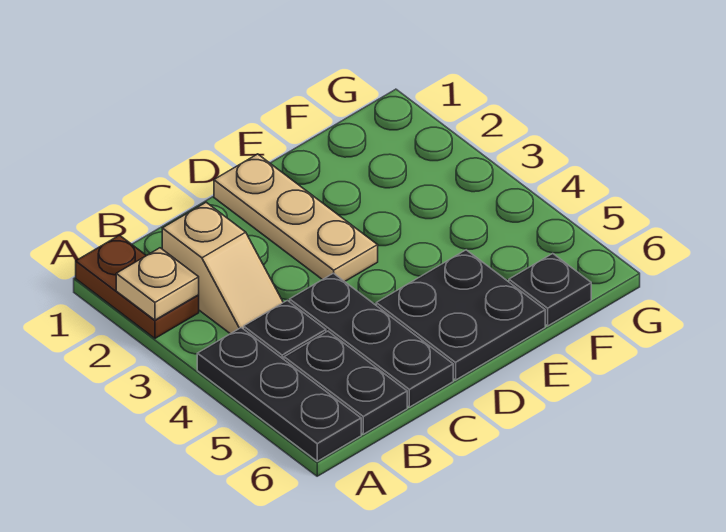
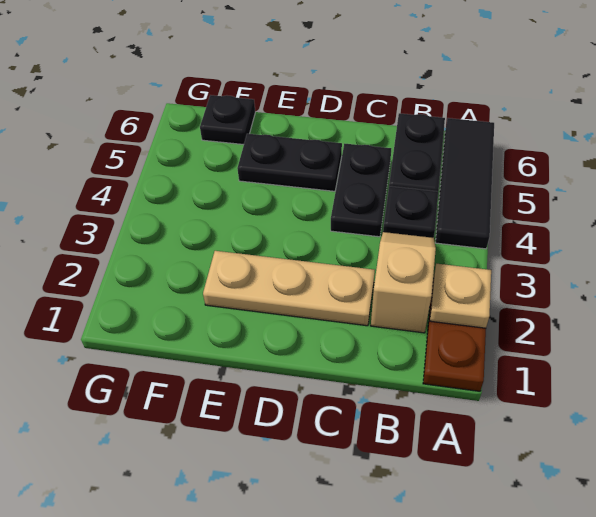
black plate A4:A6 level 1 -> black tile A4:A6 level 1
black plate C4:C6 level 1 -> black plate C4:C5 level 1
tan plate D1:D3 level 1 -> tan plate C2:E2 level 1
black plate D5:E6 level 1 -> black plate D5:E5 level 1

